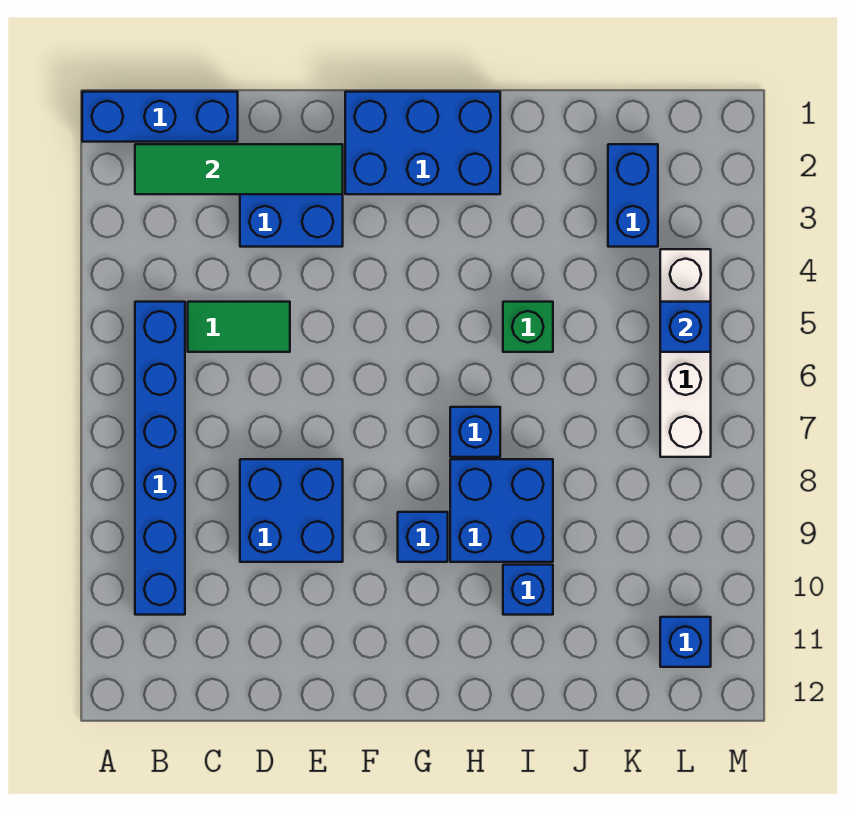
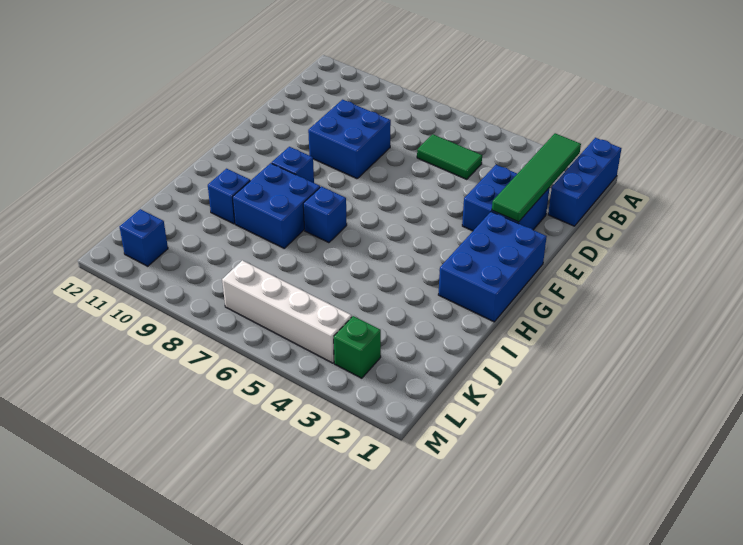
blue brick B5:B10 level 1 -> none
green tile C5:D5 level 1 -> green tile C5:C6 level 1
green brick I5 level 1 -> green brick L3 level 1
blue brick K2:K3 level 1 -> none
blue brick L5 level 2 -> none

